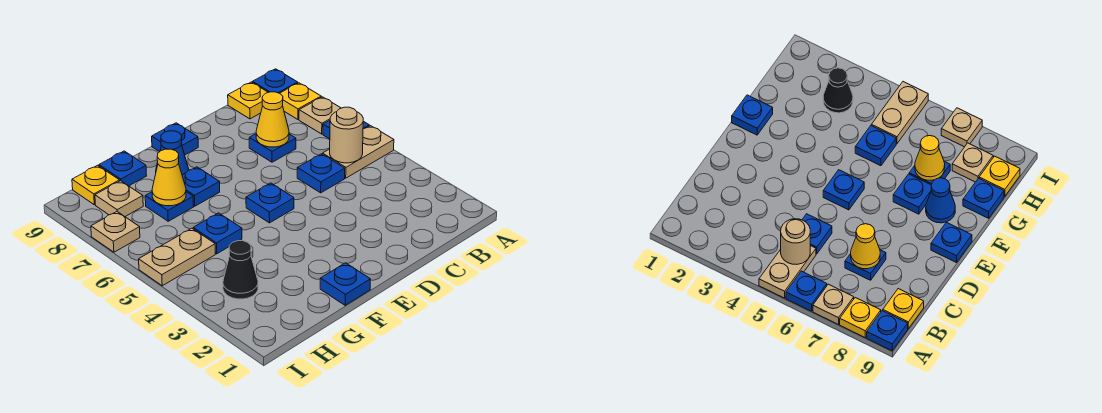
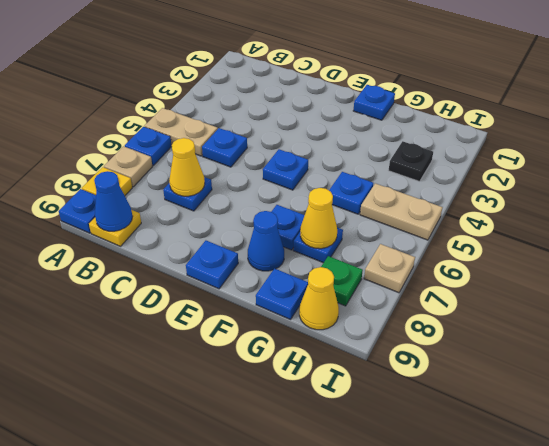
tan round brick B5 level 2 -> none
none -> blue cone B9 level 2
black cone H3 level 1 -> black plate H3 level 1
tan plate H8 level 1 -> green plate H8 level 1
yellow plate H9 level 1 -> yellow cone H9 level 1

